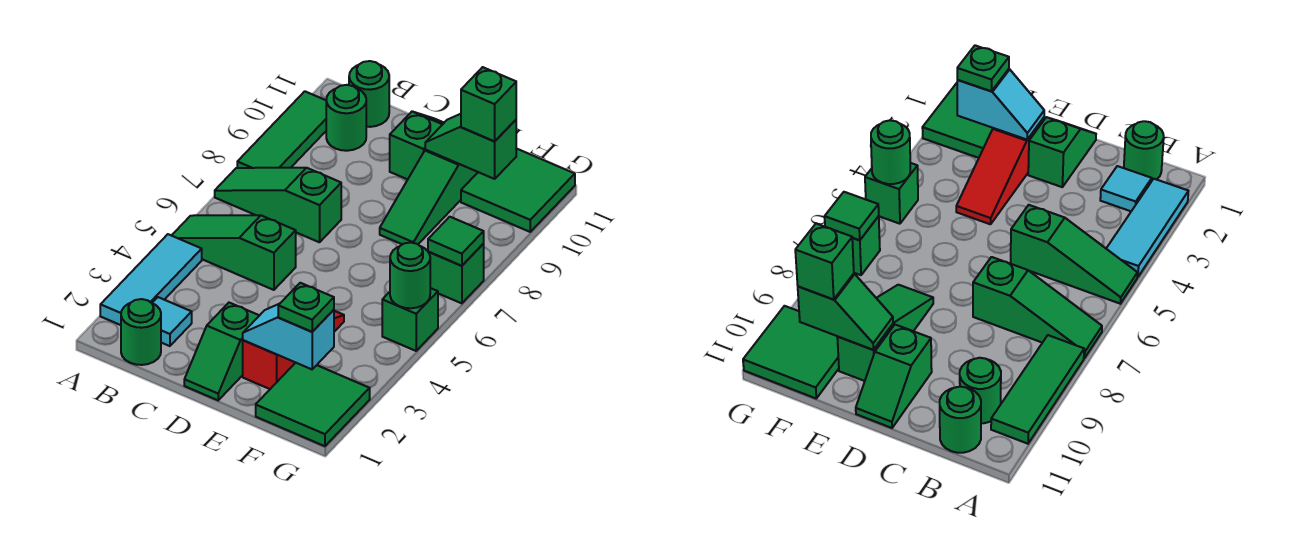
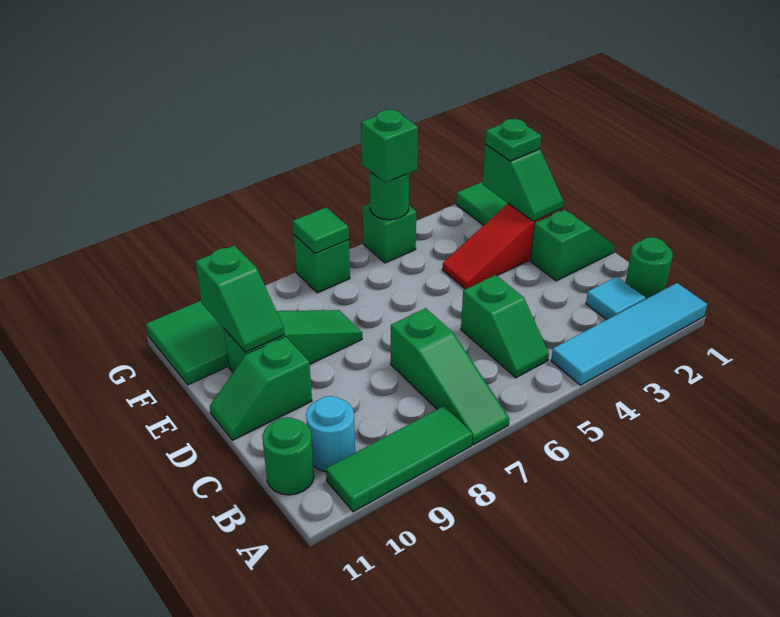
cyan tile A2:A4 level 1 -> cyan tile A1:A4 level 1
green slope A5:C5 level 1 top C -> green slope B5:C5 level 1 top C
green round brick B10 level 1 -> cyan round brick B10 level 1
cyan slope E2:F2 level 2 top F -> green slope E2:F2 level 2 top F
green brick F10 level 3 -> green brick G5 level 3

